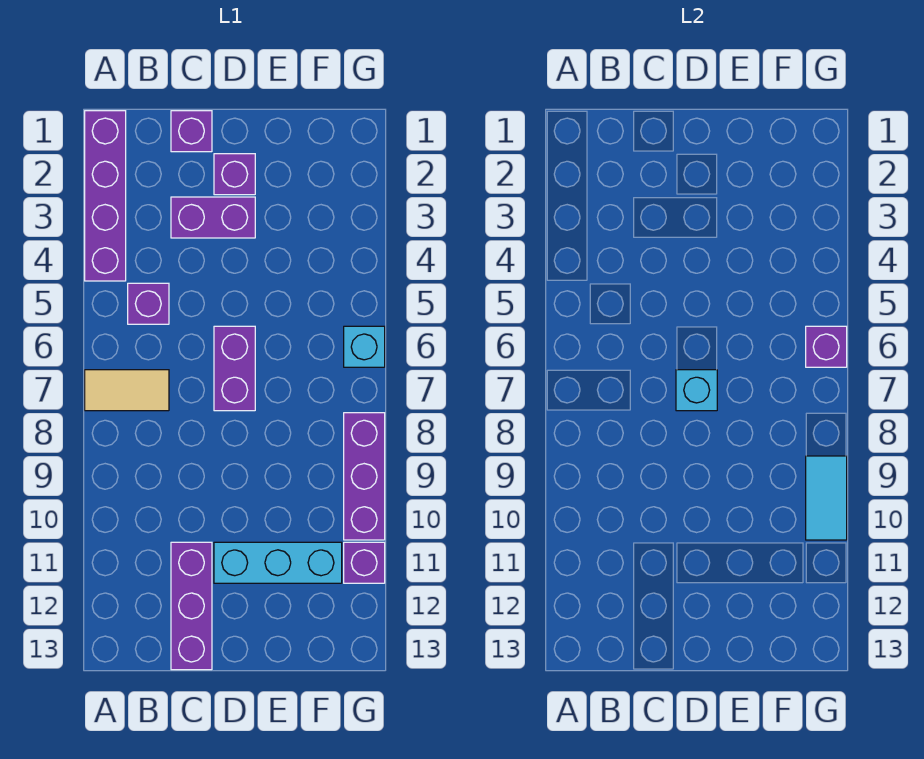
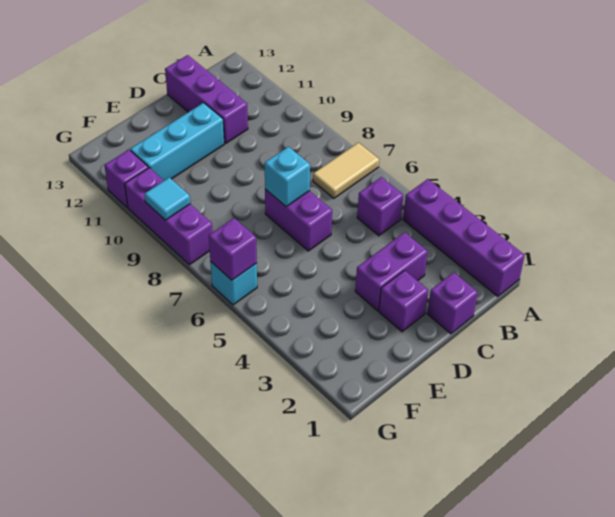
cyan tile G9:G10 level 2 -> cyan tile G9 level 2

